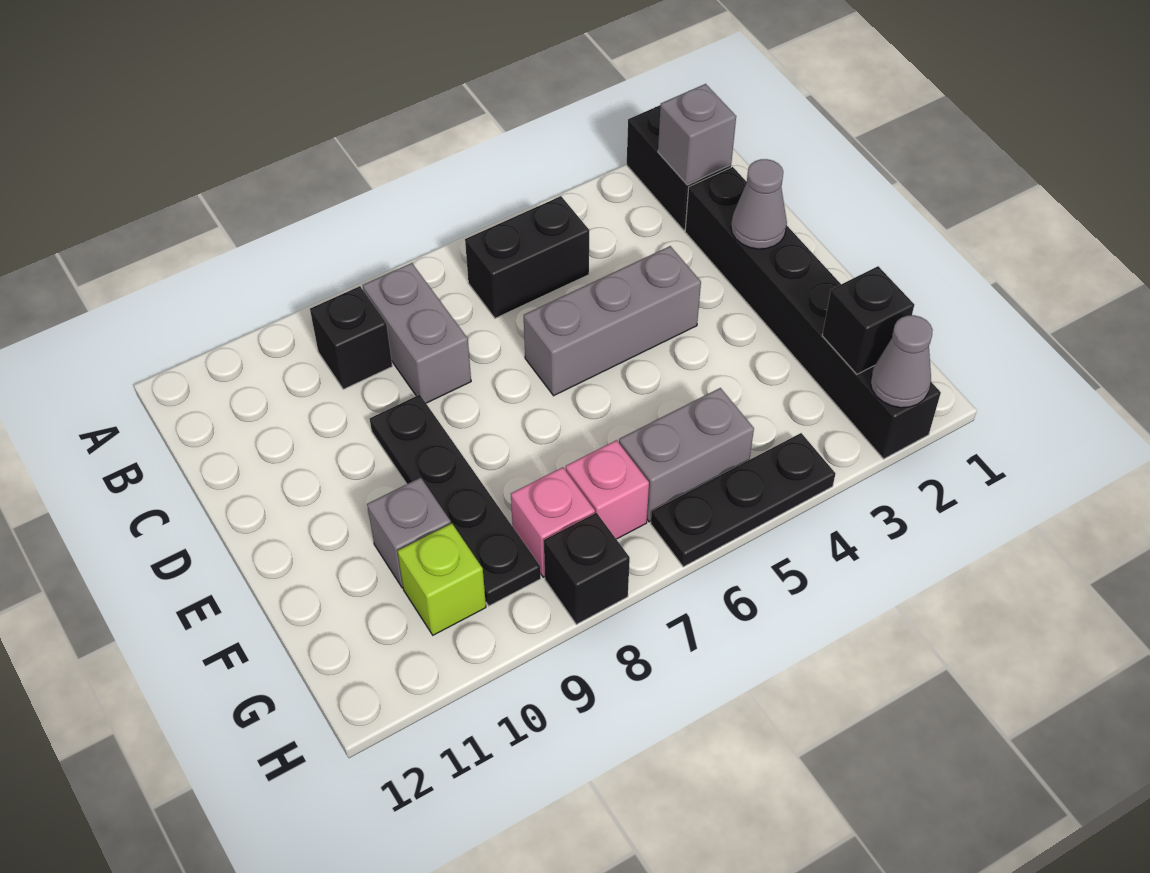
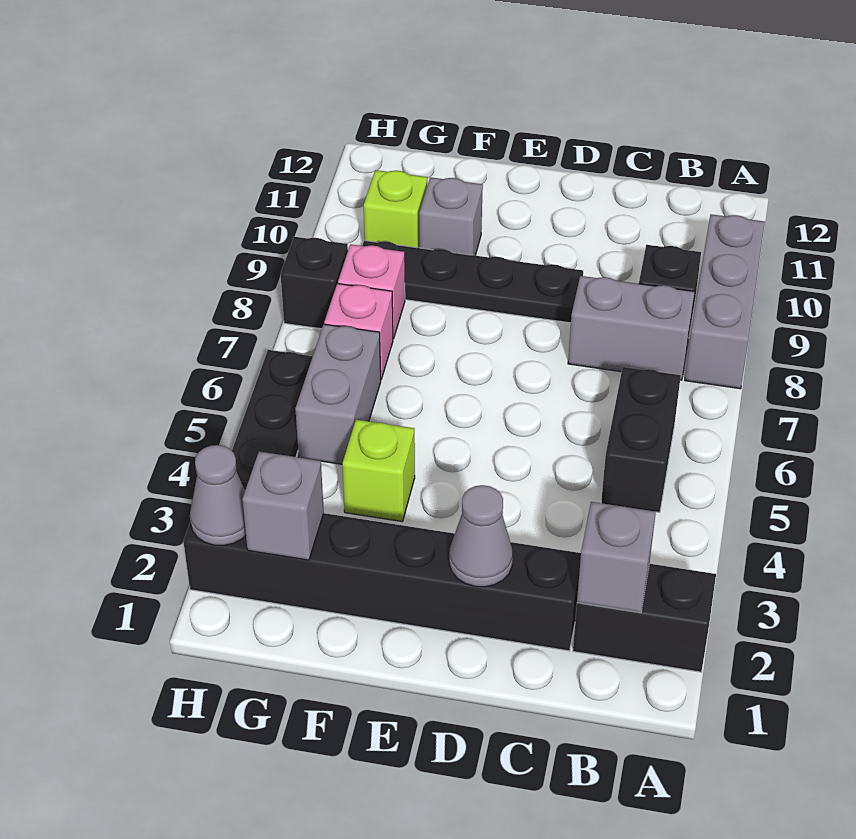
grey brick D4:D6 level 1 -> grey brick A8:A10 level 1
none -> lime brick F4 level 1
black brick G2 level 2 -> grey brick G2 level 2

